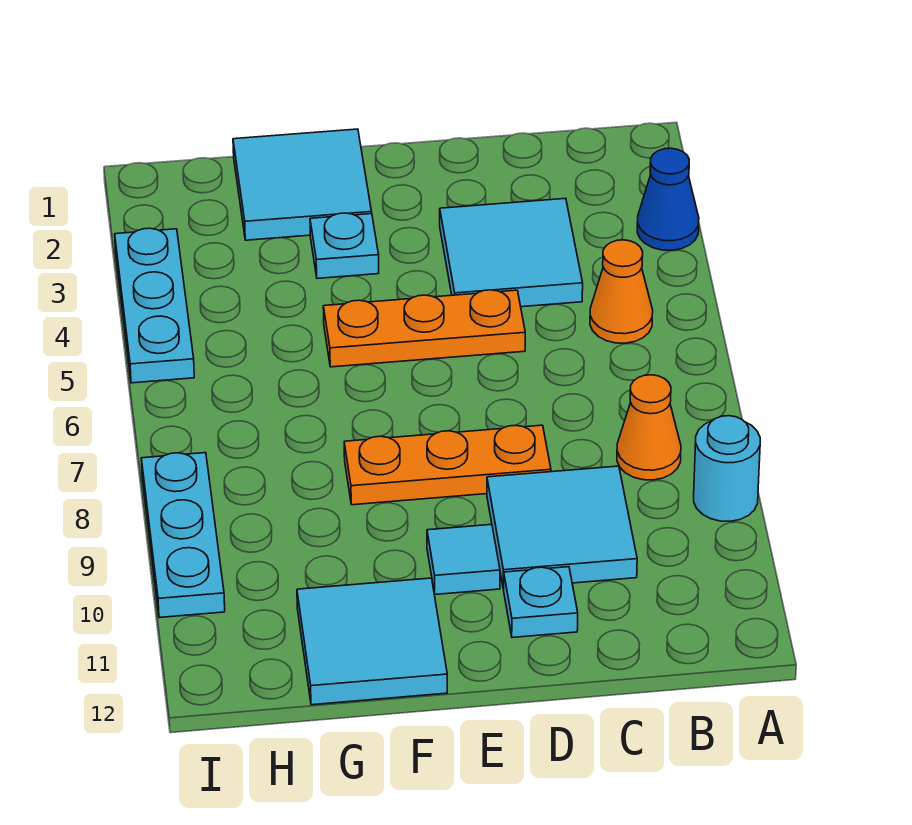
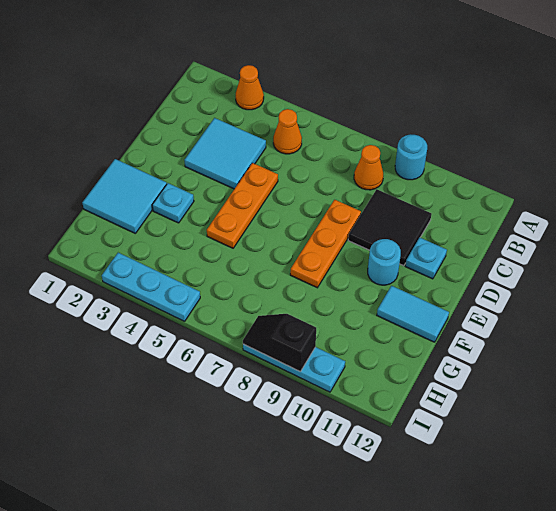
blue cone A3 level 1 -> orange cone A3 level 1
cyan tile C9:D10 level 1 -> black tile C9:D10 level 1
cyan tile E10 level 1 -> cyan round brick E10 level 1
cyan tile F11:G12 level 1 -> cyan tile F11:F12 level 1
none -> black slope I8:I9 level 2 top 9

